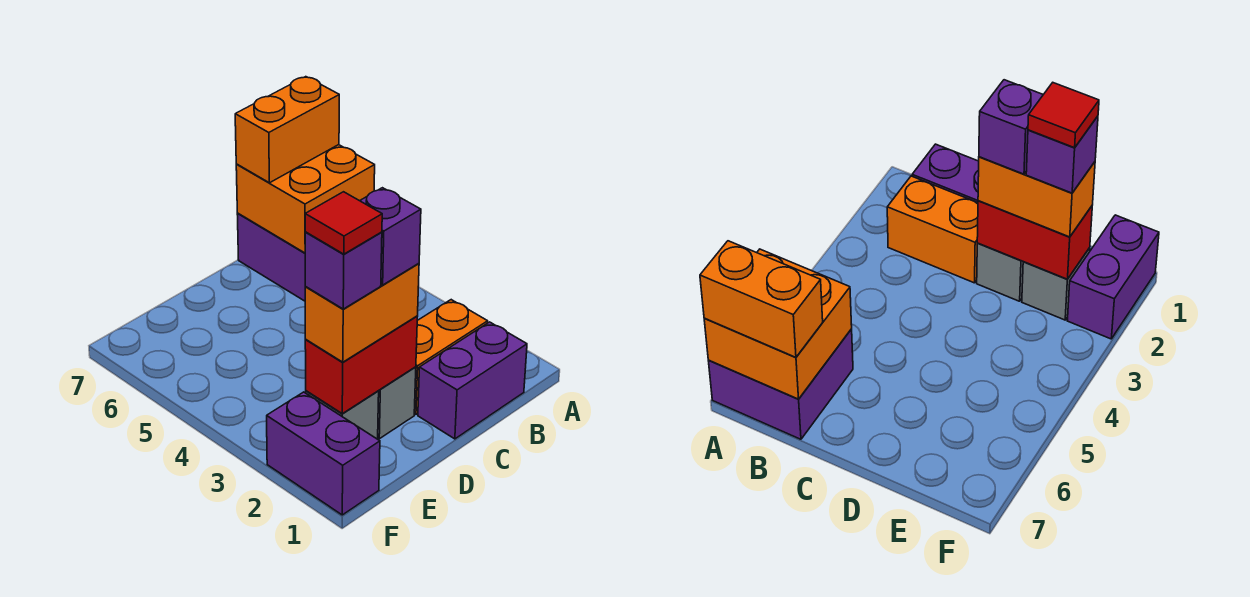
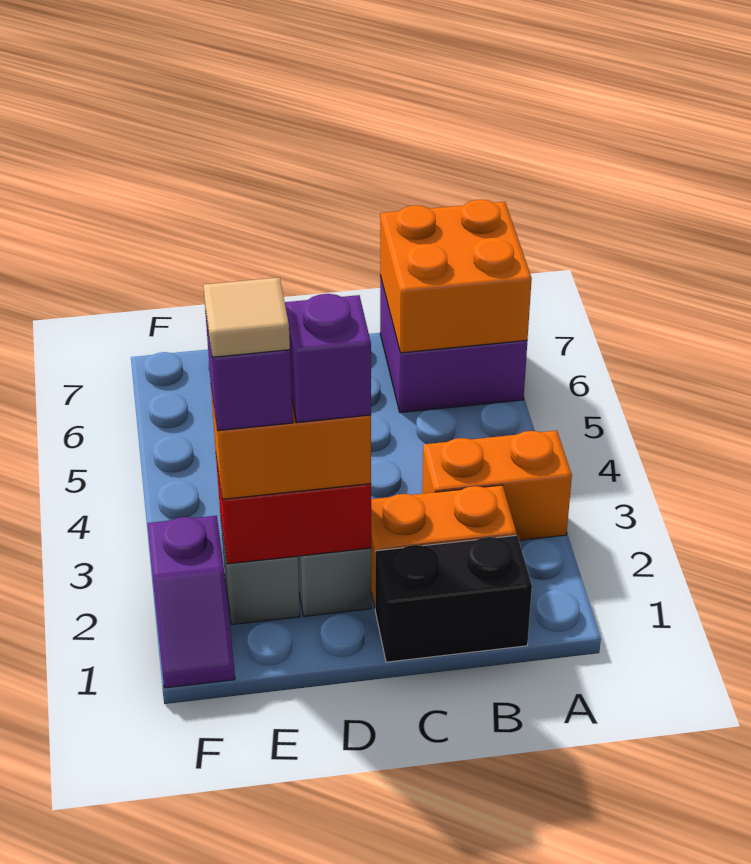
orange brick A7:B7 level 3 -> orange brick A3:B3 level 1
purple brick B1:C1 level 1 -> black brick B1:C1 level 1
red tile E2 level 5 -> tan tile E2 level 5
purple brick F1:F2 level 1 -> purple slope F1:F2 level 1 top 2

